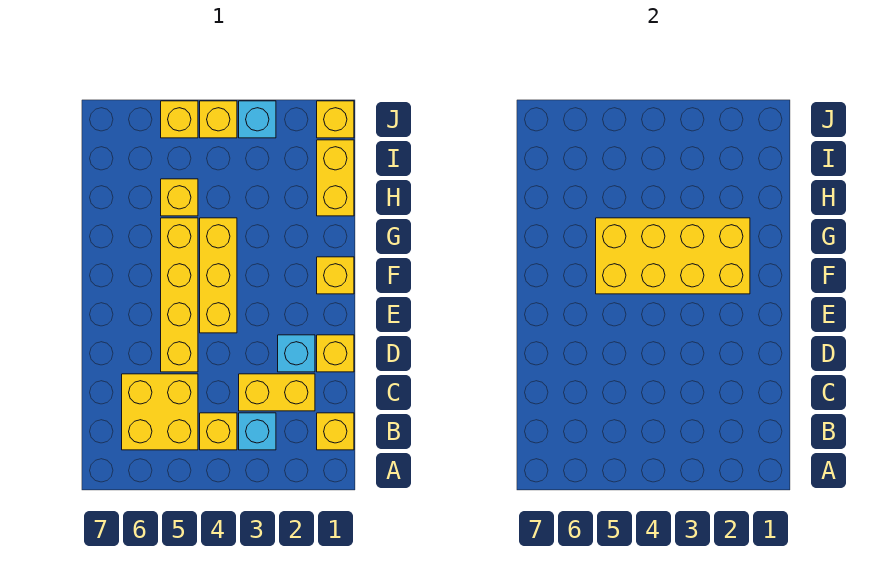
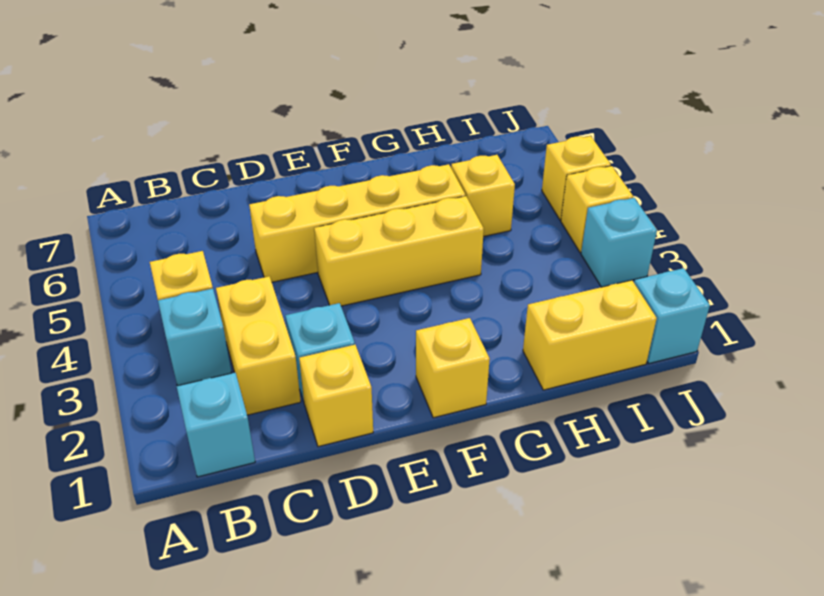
yellow brick B1 level 1 -> cyan brick B1 level 1
yellow brick B5:C6 level 1 -> none
yellow brick F2:G5 level 2 -> none
yellow brick J1 level 1 -> cyan brick J1 level 1

